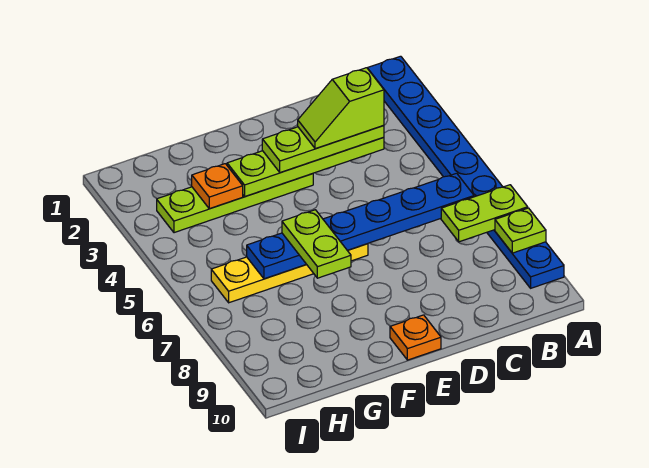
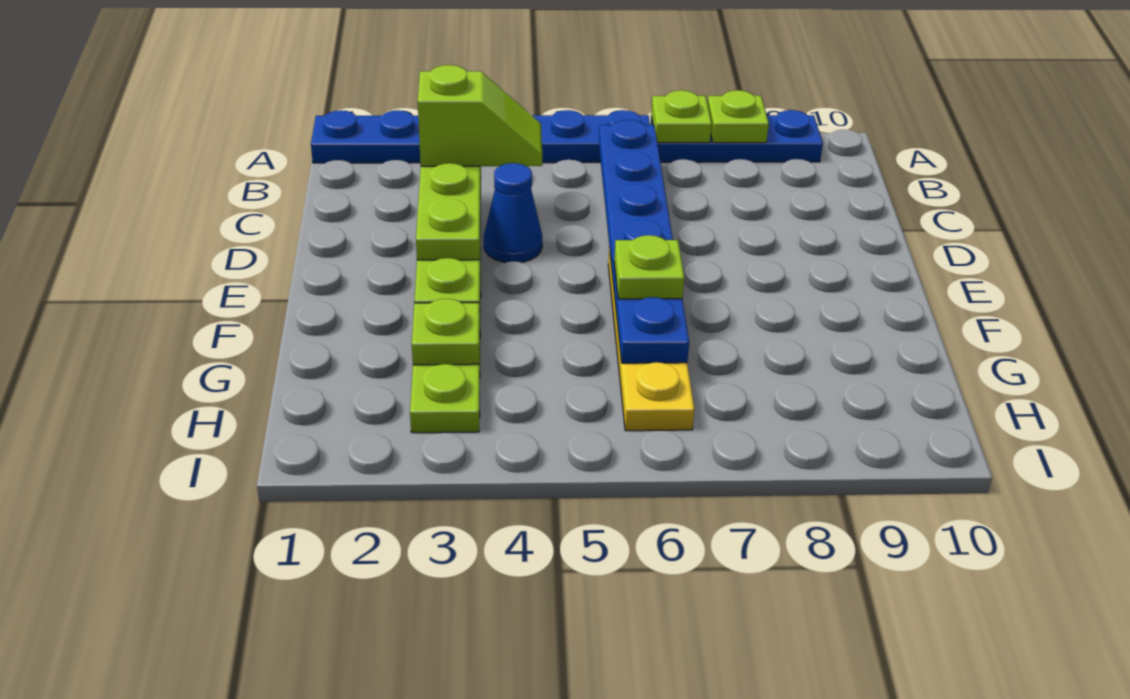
lime plate A7:B7 level 2 -> lime plate A7 level 2
lime slope C3:D3 level 4 top C -> lime slope C3:C4 level 4 top 3
none -> blue cone D4 level 1
orange plate E10 level 1 -> none
lime plate F6:F7 level 3 -> lime plate F6 level 3
orange plate G3 level 2 -> lime plate G3 level 2

